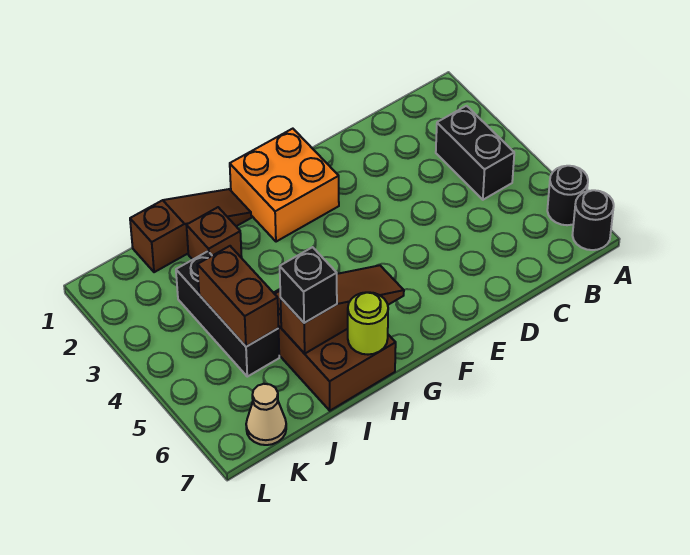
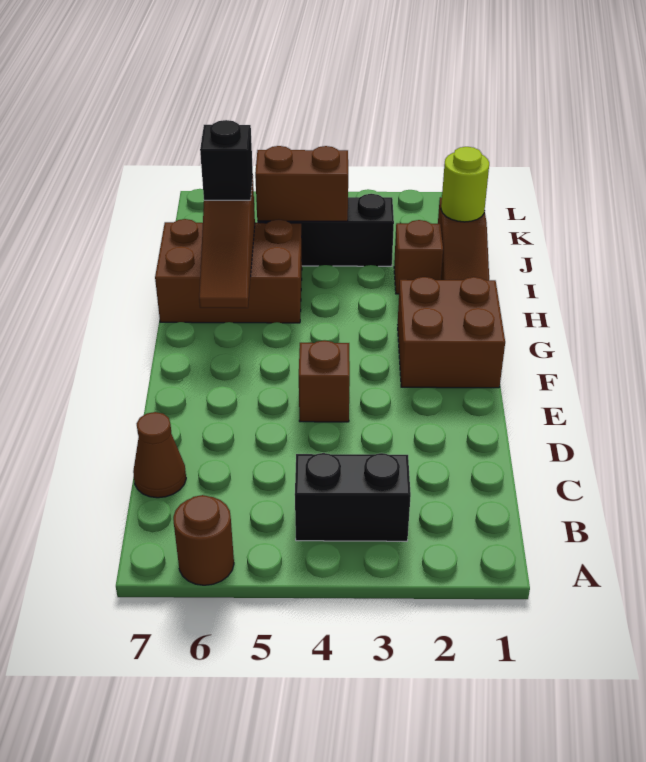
black round brick A6 level 1 -> brown round brick A6 level 1
black round brick A7 level 1 -> none
none -> brown cone C7 level 1
none -> brown brick E4 level 1
orange brick F1:G2 level 1 -> brown brick F1:G2 level 1
lime round brick H7 level 2 -> lime round brick J1 level 2
tan cone K7 level 1 -> none

